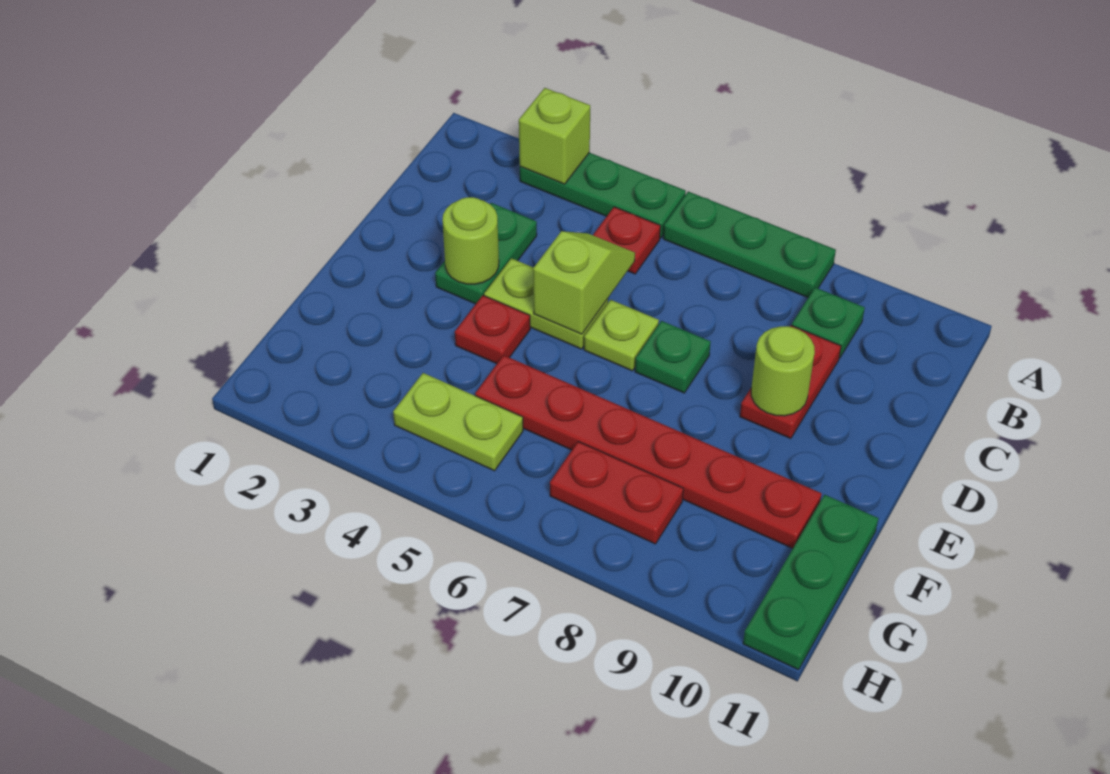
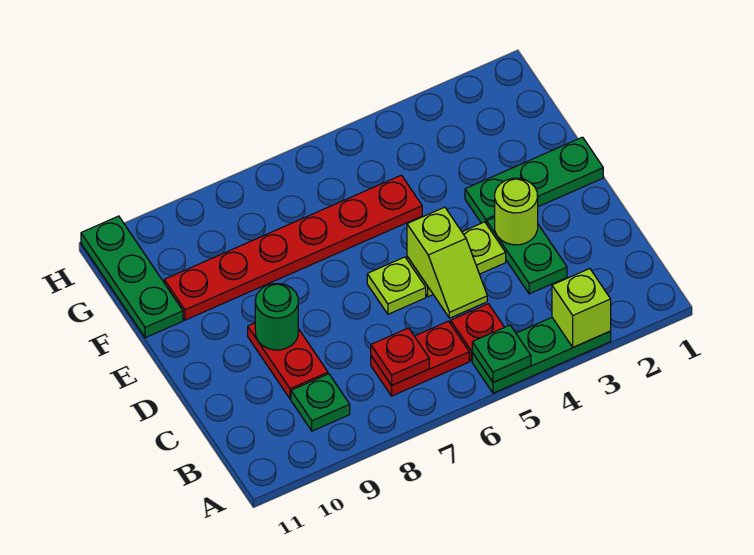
green plate A6:A8 level 1 -> green plate E1:E3 level 1
green plate D7 level 1 -> green plate A5 level 2
lime round brick D9 level 2 -> green round brick D9 level 2
red plate E4 level 1 -> red plate B7 level 2
lime plate G4:G5 level 1 -> none
red plate G7:G8 level 1 -> red plate B6:B7 level 1

